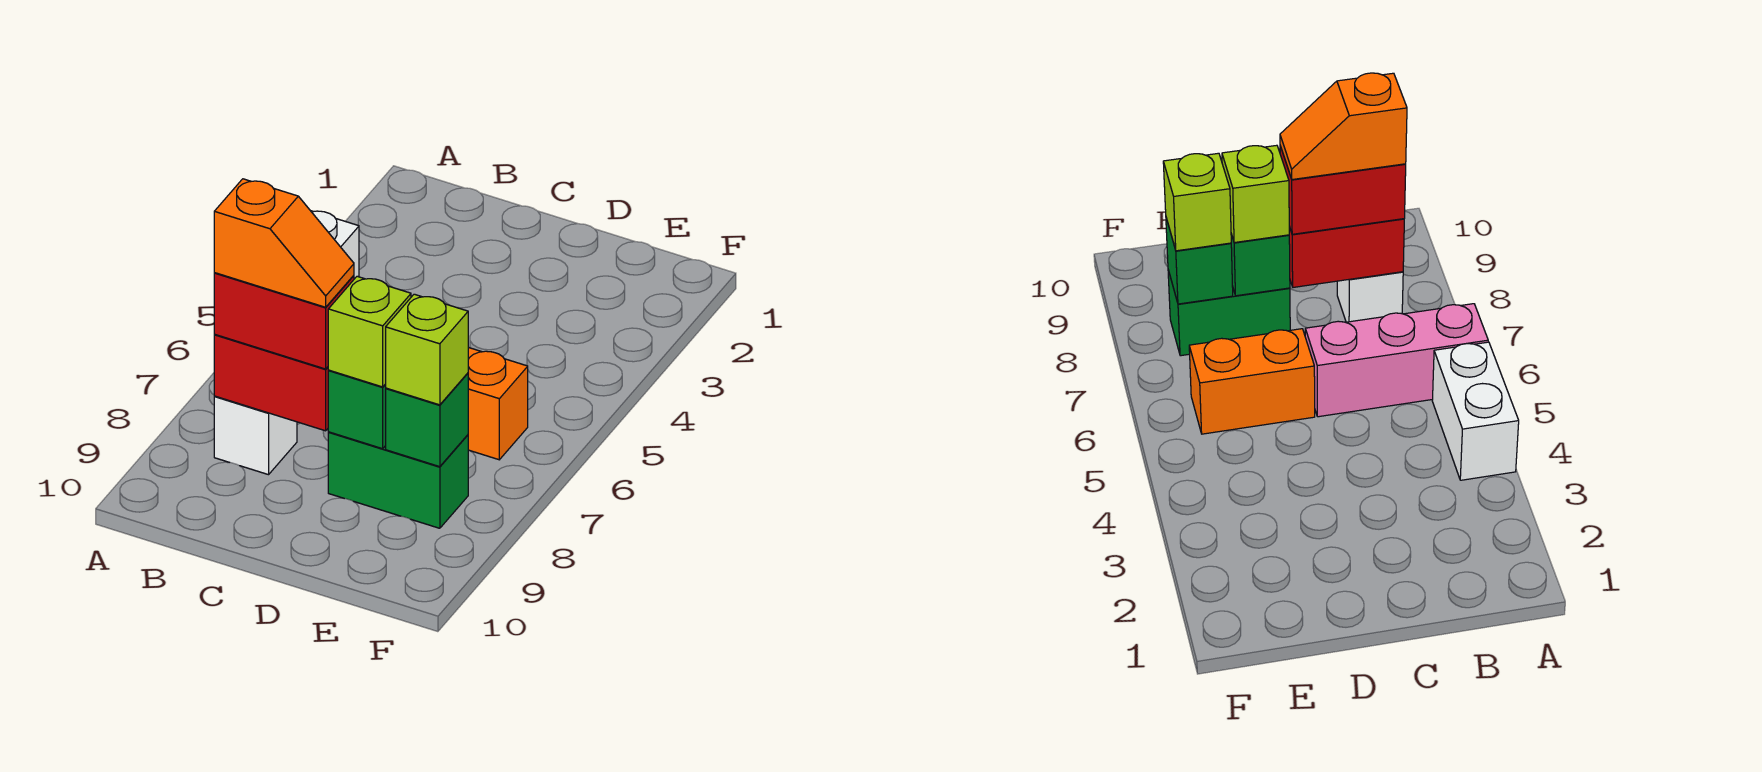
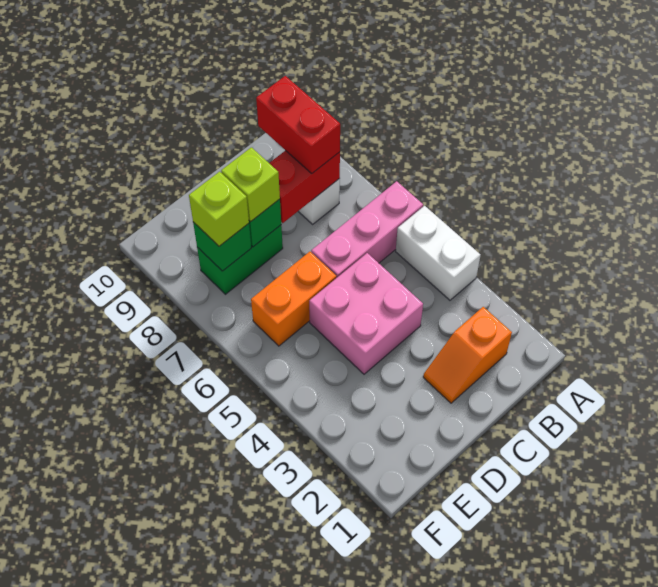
red brick B8:C8 level 3 -> red brick B8:B9 level 3
orange slope B8:C8 level 4 top B -> orange slope B2:C2 level 1 top B
none -> pink brick C4:D5 level 1

